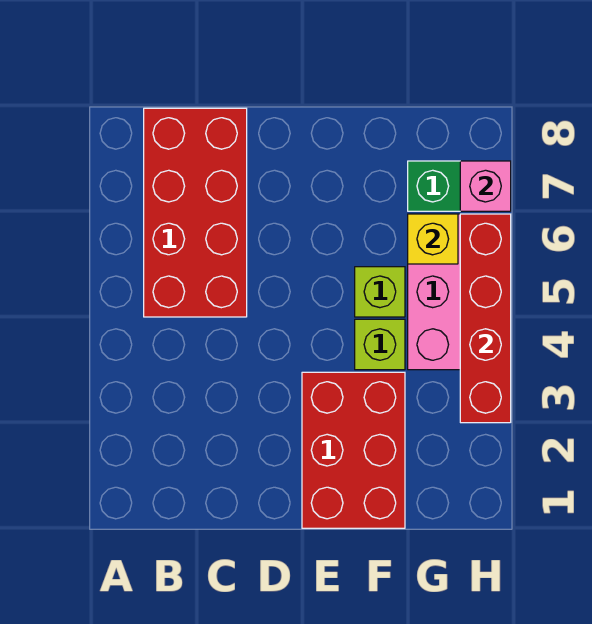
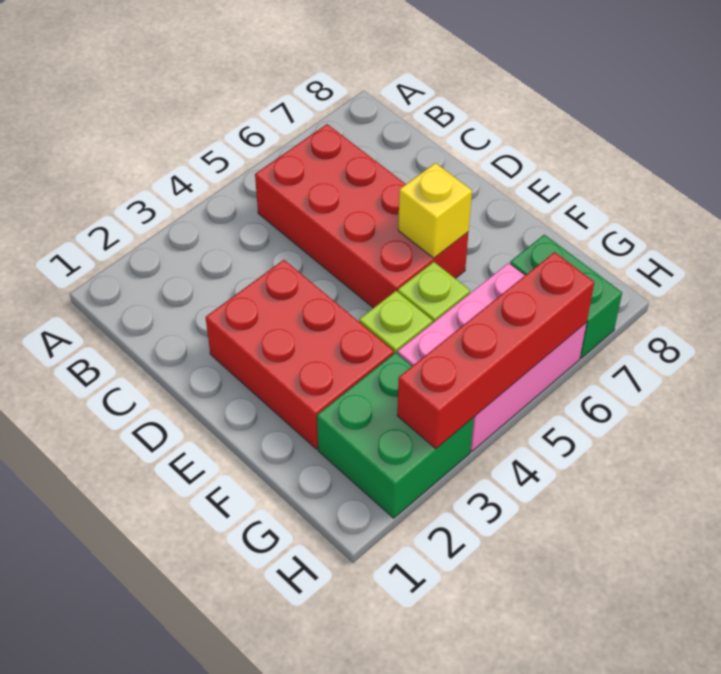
red brick B5:C8 level 1 -> red brick B5:E6 level 1
red brick E1:F3 level 1 -> red brick D2:F3 level 1
none -> green brick G2:H3 level 1
yellow brick G6 level 2 -> yellow brick E6 level 2
pink brick H7 level 2 -> none

